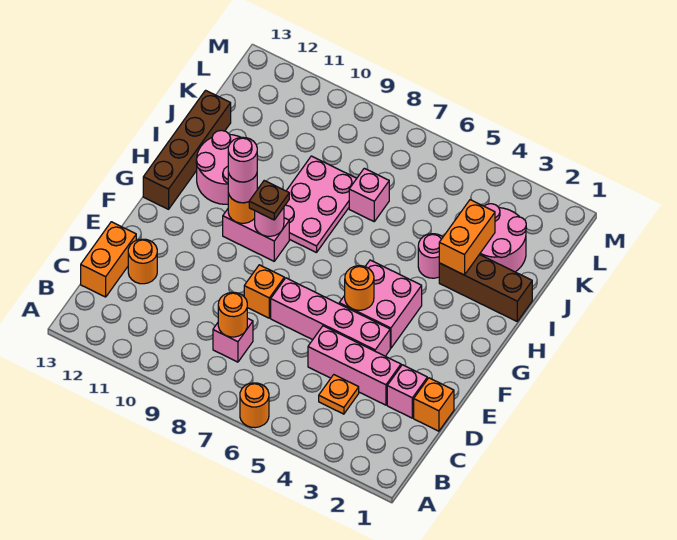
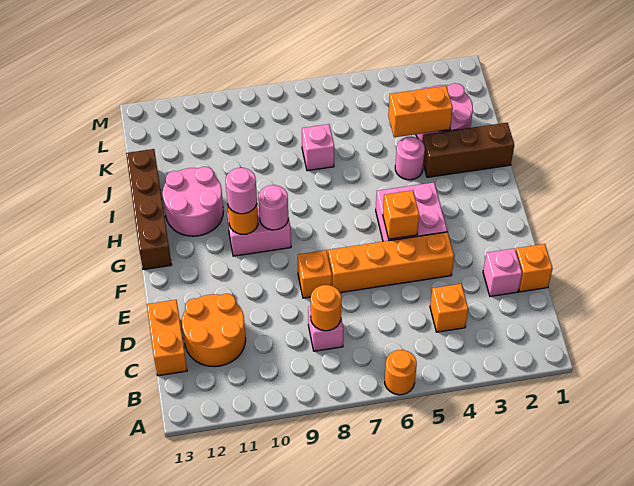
orange plate C4 level 1 -> orange brick C4 level 1
pink brick D3:D5 level 1 -> none
orange round brick D12 level 1 -> orange round brick C11:D12 level 1
pink brick E4:E7 level 1 -> orange brick E4:E7 level 1
orange round brick F5 level 2 -> orange brick F5 level 2
brown plate G9 level 3 -> none
pink round brick G10 level 4 -> none
pink plate H8:J9 level 1 -> none
orange brick I3:J3 level 2 -> orange brick J3:J4 level 2

